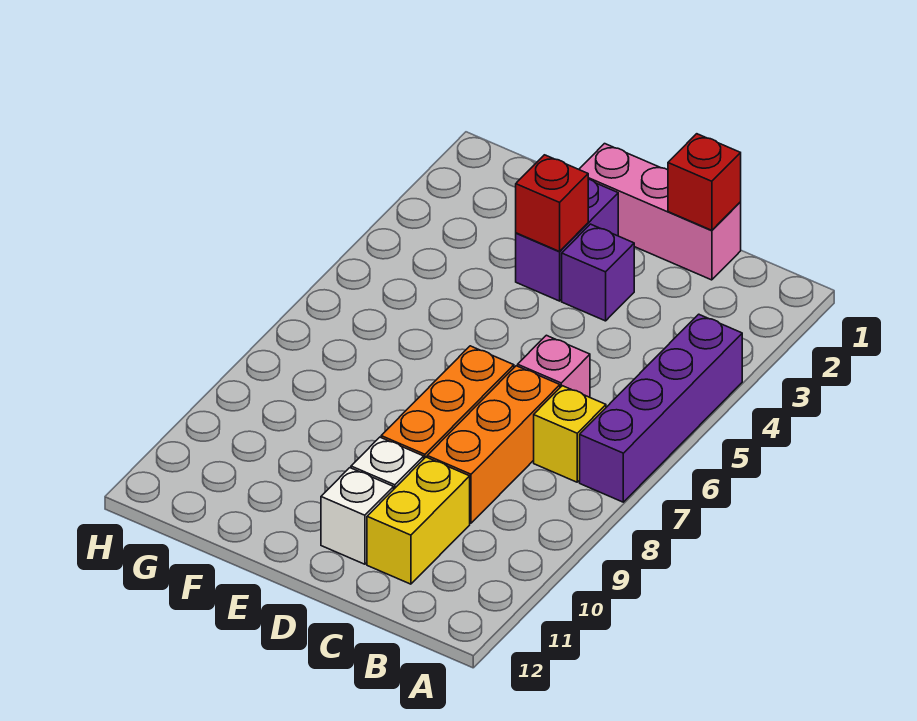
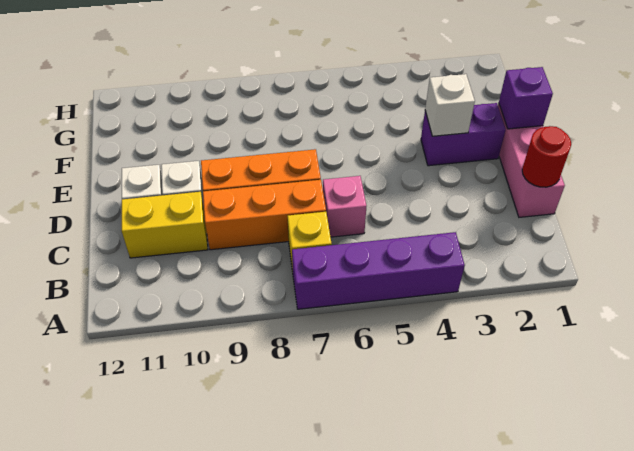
red brick C1 level 2 -> red round brick C1 level 2
purple brick D3 level 1 -> purple brick E1 level 2
red brick E3 level 2 -> white brick E3 level 2

